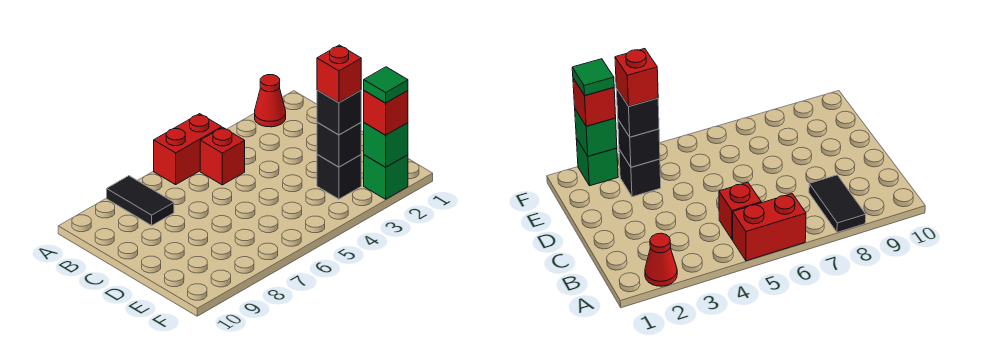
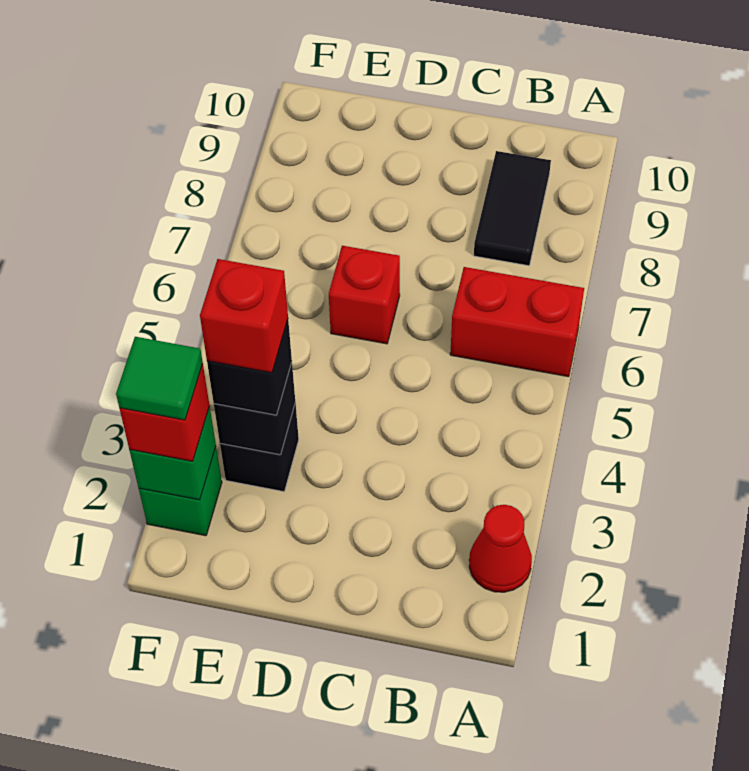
red brick A5:A6 level 1 -> red brick A6:B6 level 1
black tile A8:B8 level 1 -> black tile B8:B9 level 1
red brick B5 level 1 -> red brick D6 level 1

